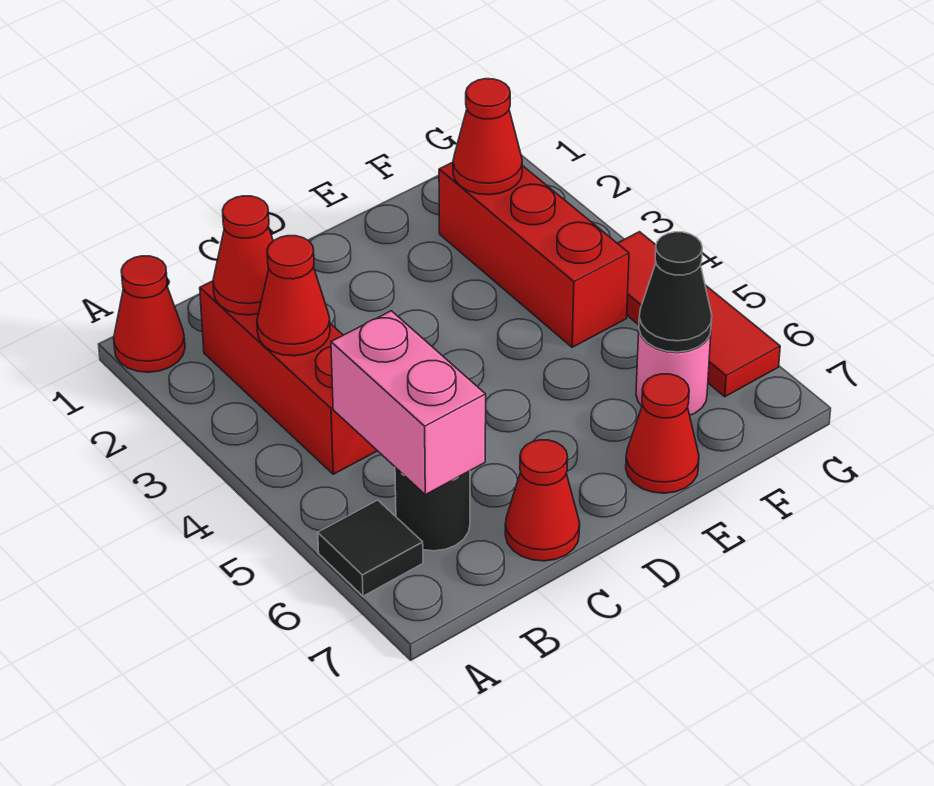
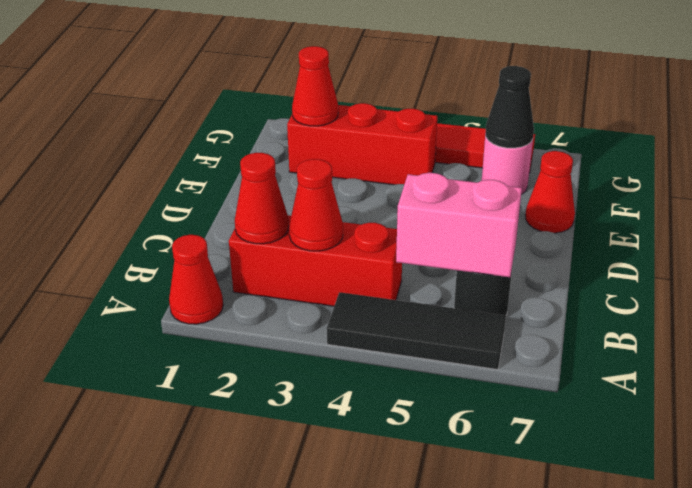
black tile A6 level 1 -> black tile A4:A6 level 1
red cone C7 level 1 -> none

